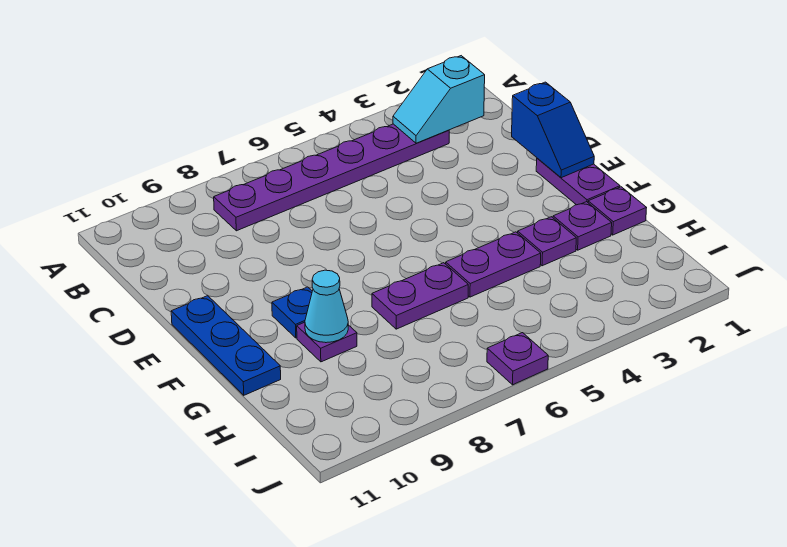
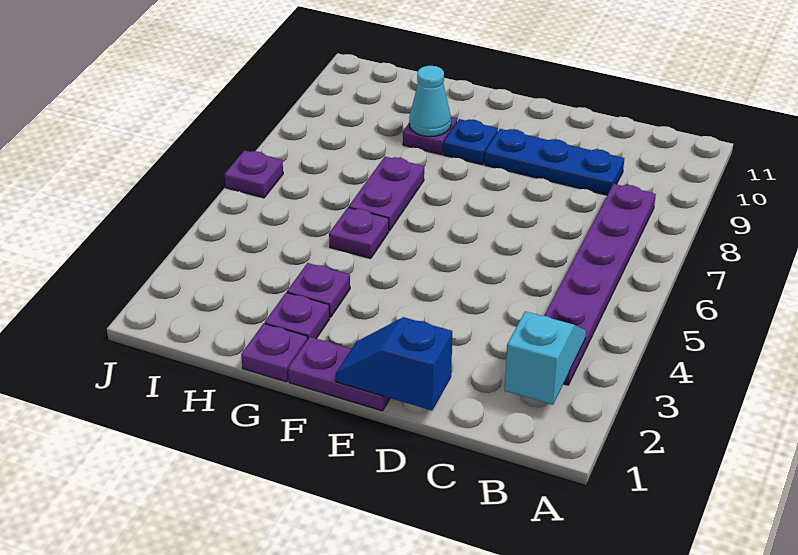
blue plate E11:G11 level 1 -> blue plate C9:E9 level 1
purple plate G4:G5 level 1 -> purple plate G5 level 1

